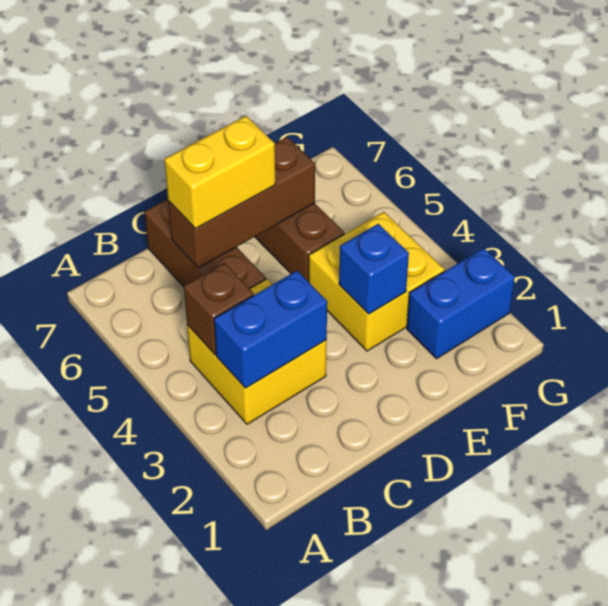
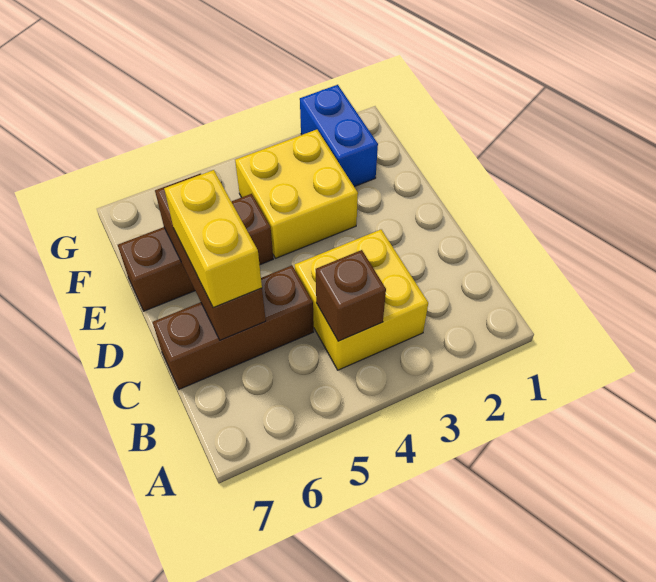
blue brick B3:C3 level 2 -> none
blue brick E3 level 2 -> none

